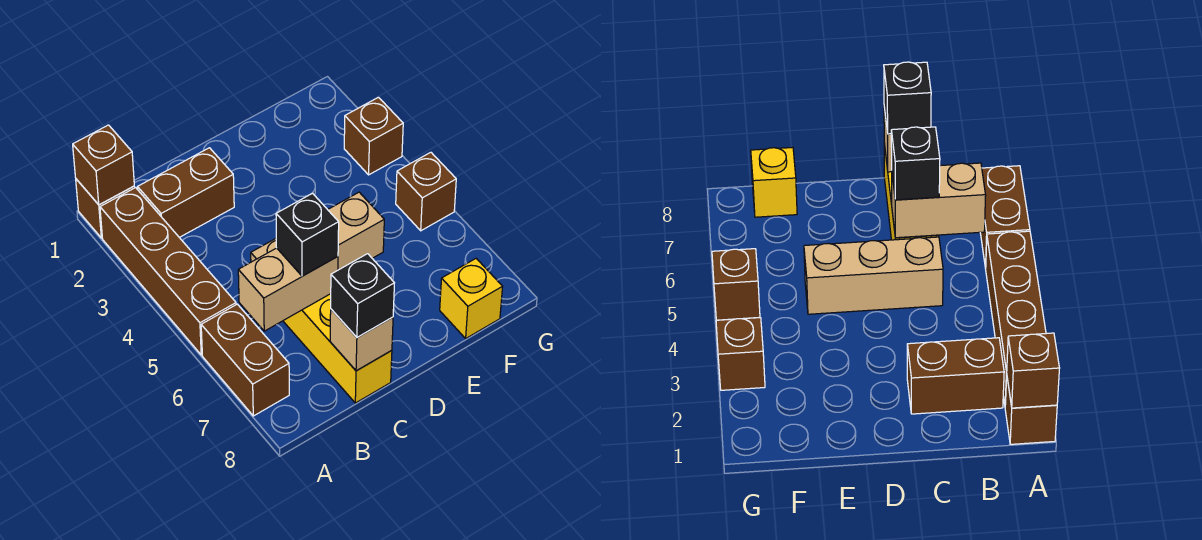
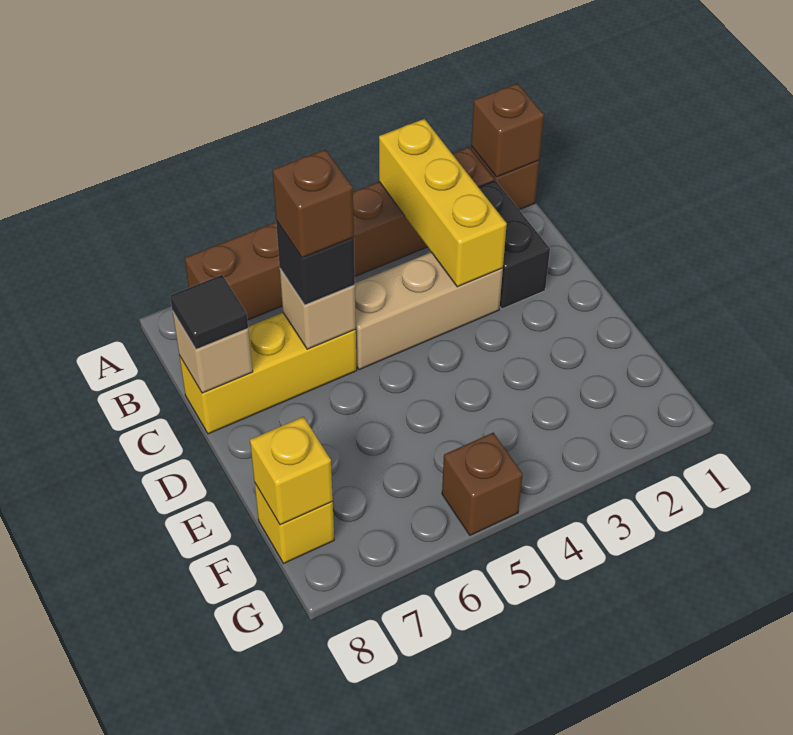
none -> yellow brick A3:C3 level 2
brown brick B2:C2 level 1 -> black brick B2:C2 level 1
tan brick B6:C6 level 2 -> tan brick C6 level 2
tan brick C5:E5 level 1 -> tan brick C3:C5 level 1
black brick C8 level 3 -> black tile C8 level 3
none -> yellow brick F8 level 2
brown brick G3 level 1 -> brown brick C6 level 4

